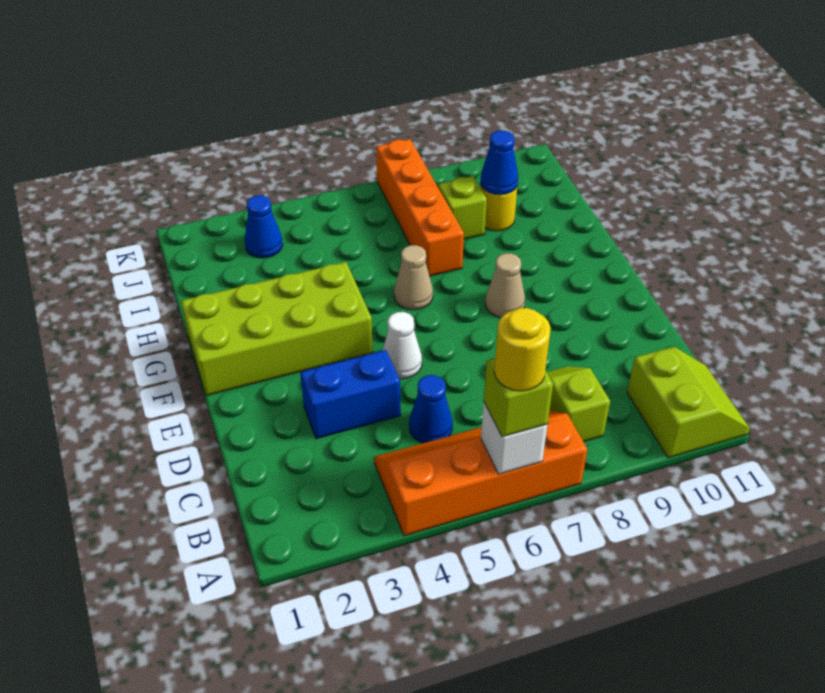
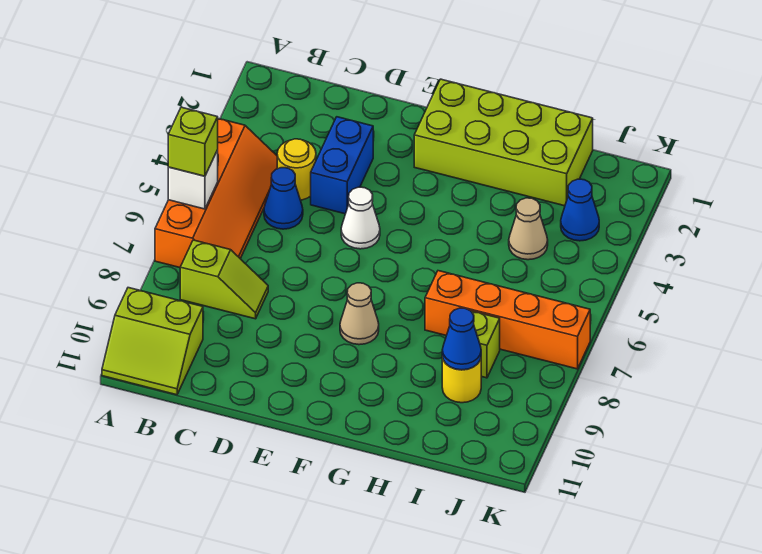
yellow round brick A6 level 4 -> yellow round brick C4 level 1
lime brick F1:G4 level 1 -> lime brick F1:I2 level 1
tan cone G6 level 1 -> tan cone I4 level 1

